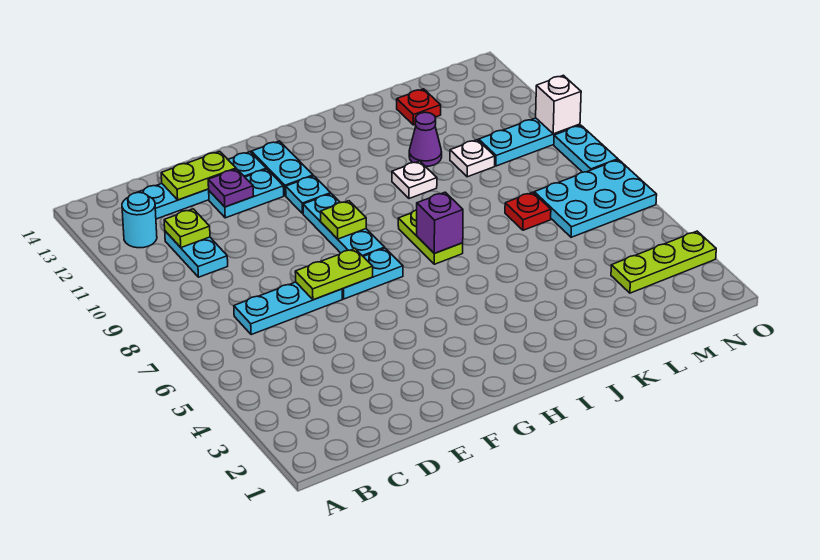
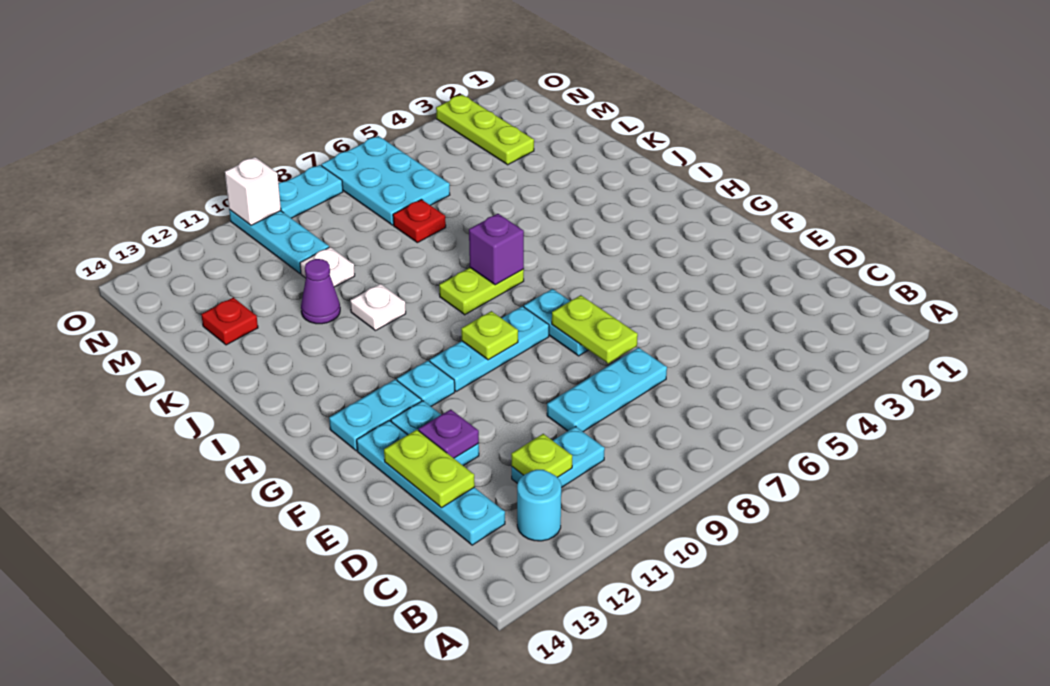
cyan plate C7:E7 level 1 -> cyan plate D7:D9 level 1

